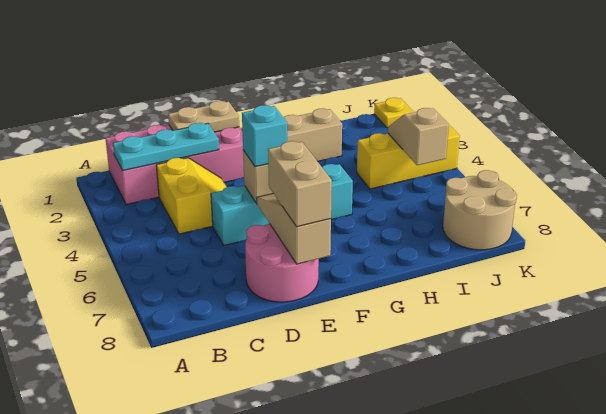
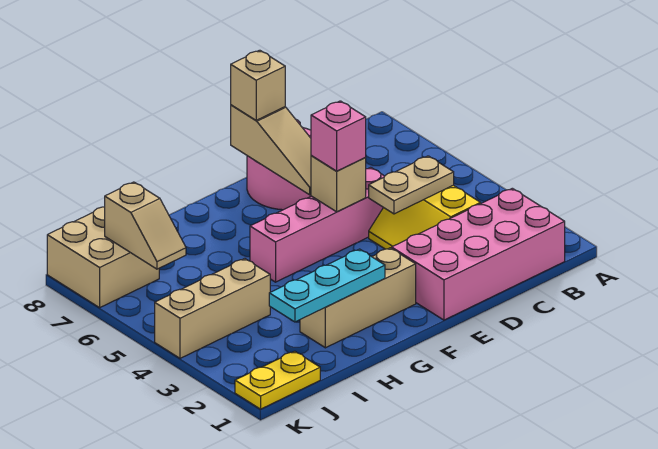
cyan plate B2:D2 level 2 -> cyan plate G2:I2 level 2
tan plate D1:E1 level 2 -> tan plate C4:D4 level 2
cyan brick D5:G5 level 1 -> pink brick D5:G5 level 1
cyan brick E5 level 3 -> pink brick E5 level 3
tan brick E7:E8 level 3 -> tan brick E8 level 3
yellow brick I4:K4 level 1 -> tan brick I4:K4 level 1
tan slope J4:J5 level 2 top 5 -> tan slope J6:J7 level 2 top 7
tan round brick J7:K8 level 1 -> tan brick J7:K8 level 1
yellow plate K1 level 1 -> yellow plate J1:K1 level 1

